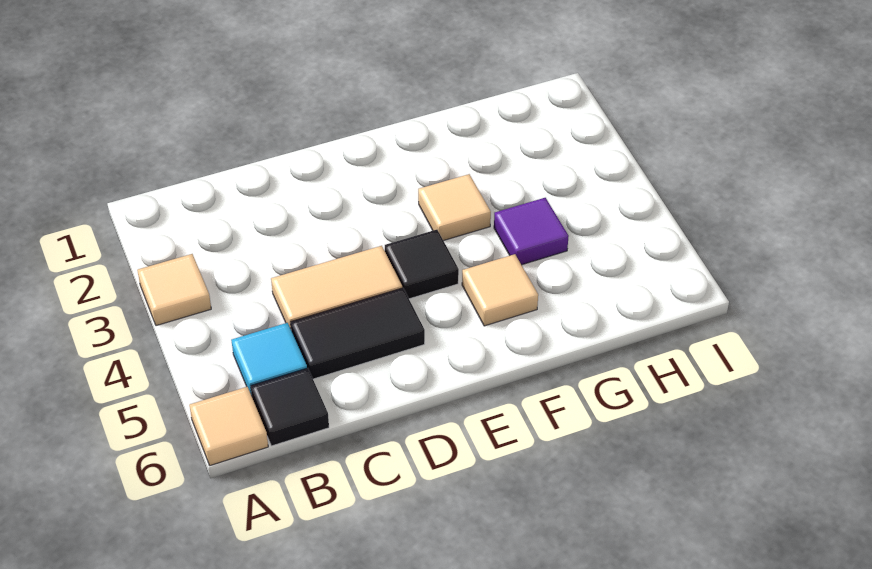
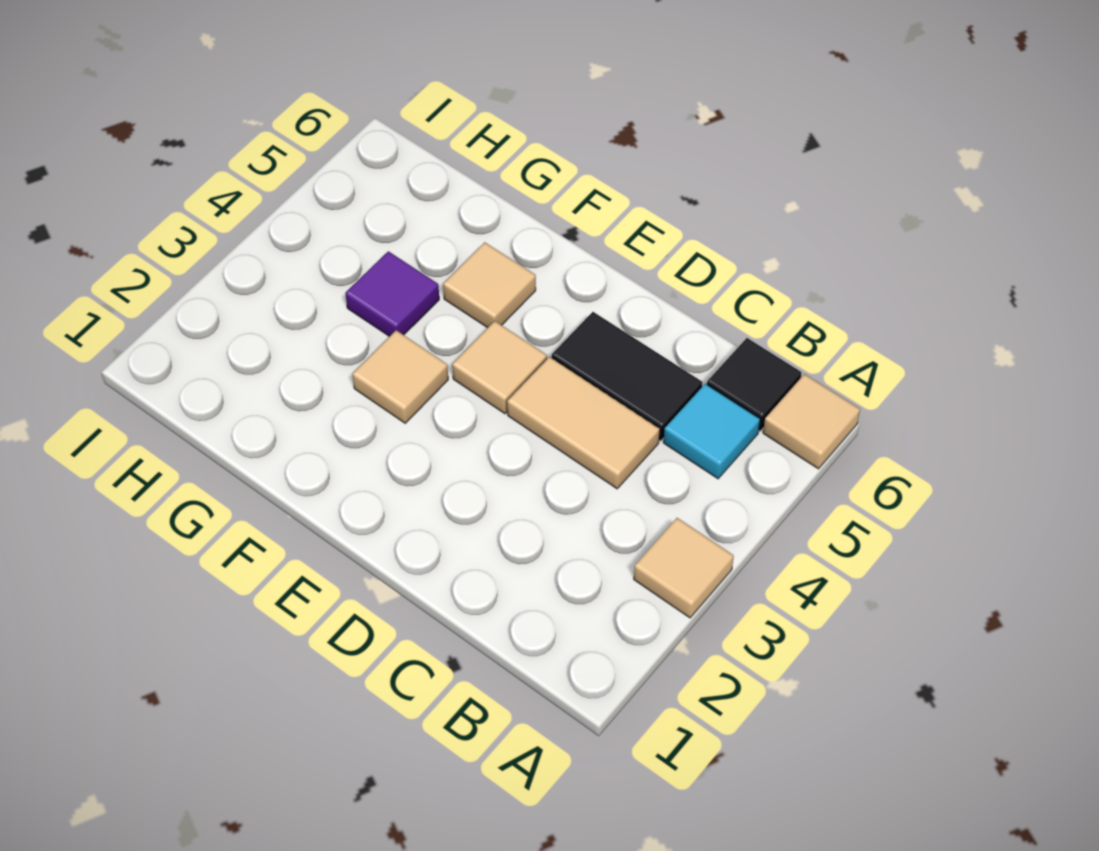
black tile E4 level 1 -> tan tile E4 level 1

